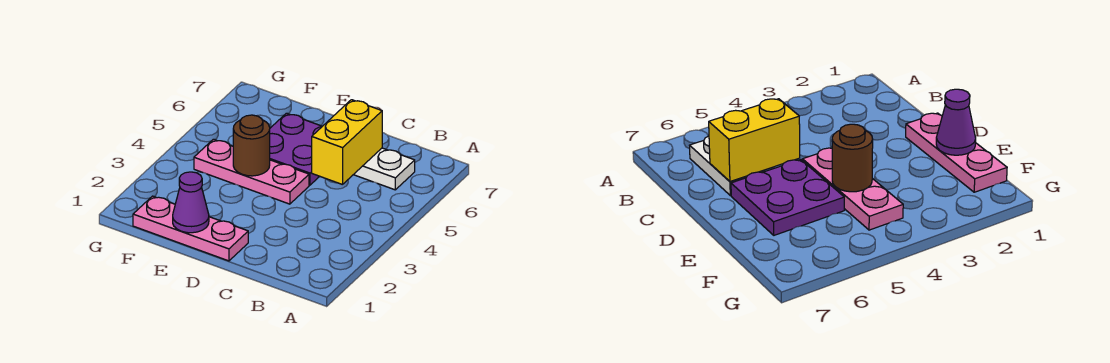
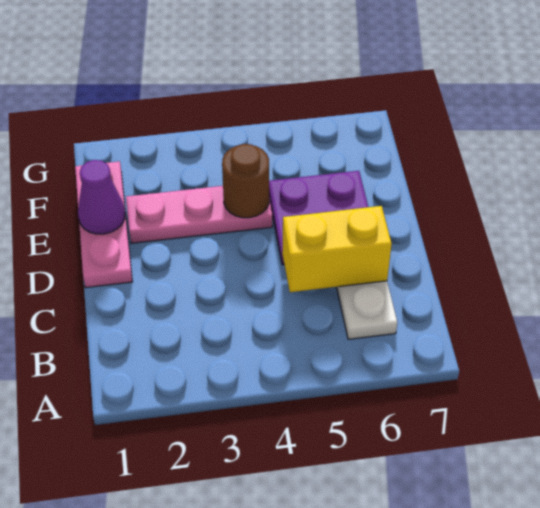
pink plate D4:F4 level 1 -> pink plate E2:E4 level 1

